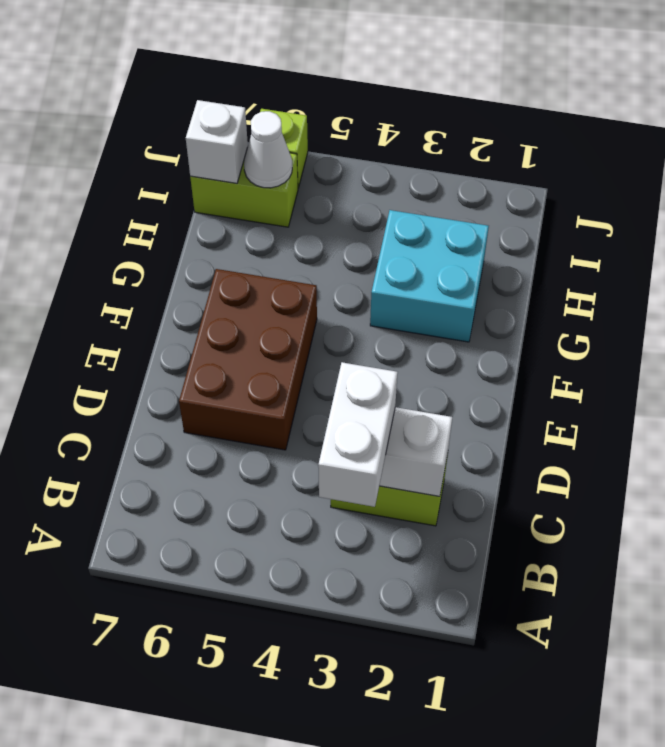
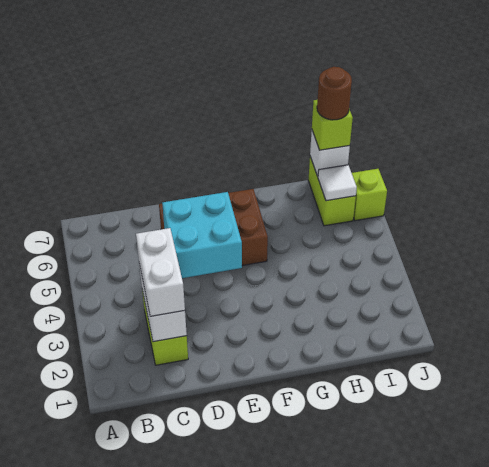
white brick B3:C3 level 3 -> white brick C2:C3 level 3
cyan brick G2:H3 level 1 -> cyan brick D4:E5 level 2
white cone I6 level 2 -> white tile I6 level 2
none -> lime brick I7 level 3
none -> brown round brick I7 level 4

